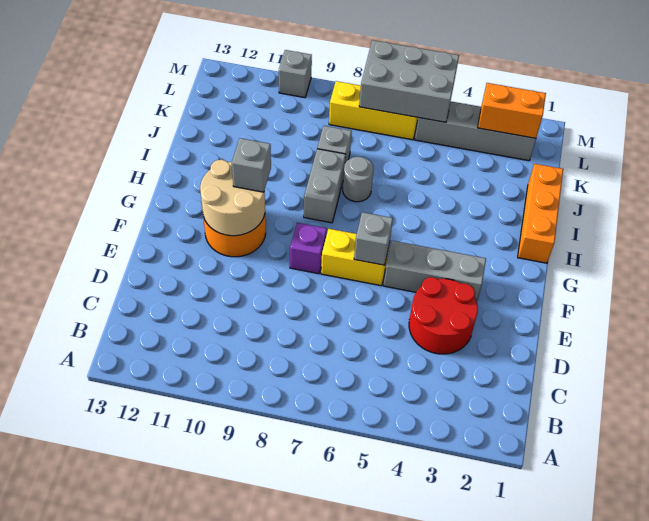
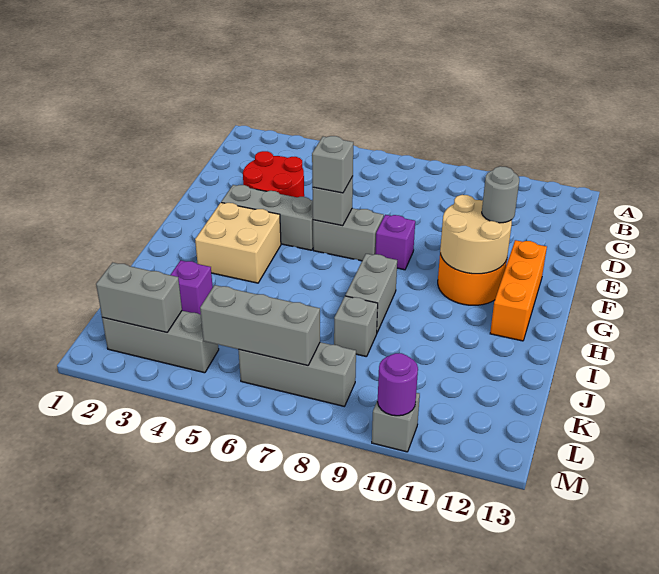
yellow brick F6:F7 level 1 -> grey brick F6:F7 level 1
none -> tan brick G3:H4 level 1
grey brick G10 level 3 -> grey brick F6 level 3
orange brick H1:J1 level 1 -> orange brick F12:H12 level 1
grey round brick I7 level 1 -> grey round brick F11 level 3
none -> purple brick J3 level 1
grey brick L2:L5 level 1 -> grey brick L2:L4 level 1
orange brick L2:L3 level 2 -> grey brick L2:L3 level 2
grey brick L5:M7 level 2 -> grey brick L5:L7 level 2
yellow brick L6:L8 level 1 -> grey brick L6:L8 level 1
none -> purple round brick M10 level 2

